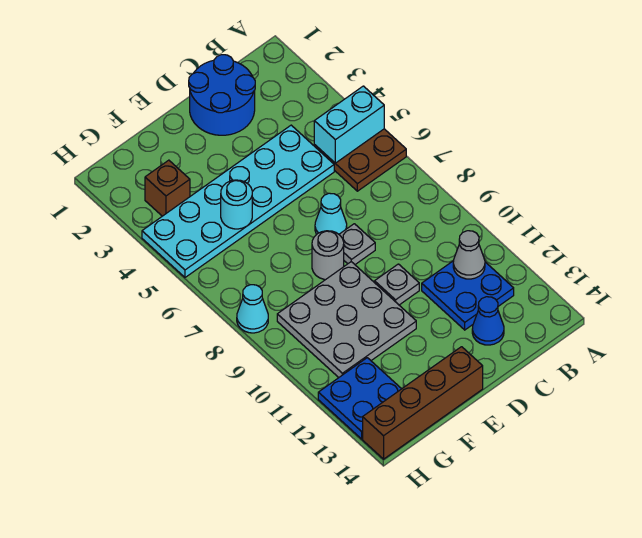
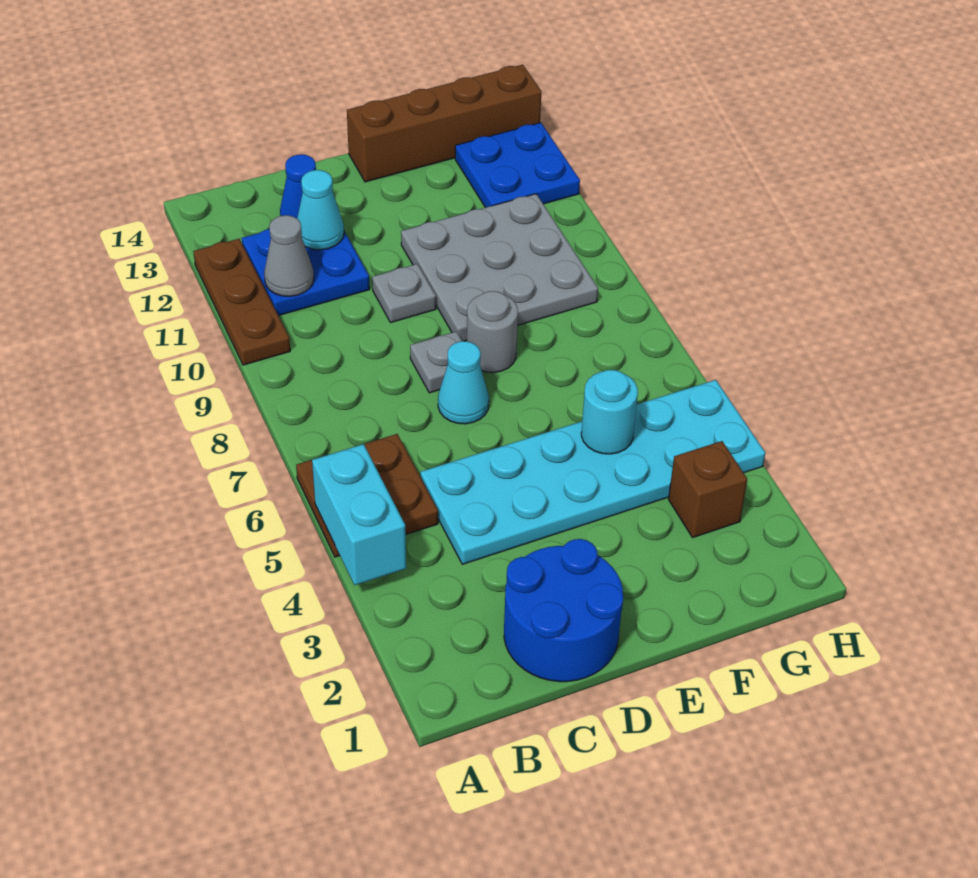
cyan brick A5:B5 level 2 -> cyan brick A4:A5 level 2
none -> brown plate A10:A12 level 1
cyan cone H8 level 1 -> cyan cone C12 level 2

